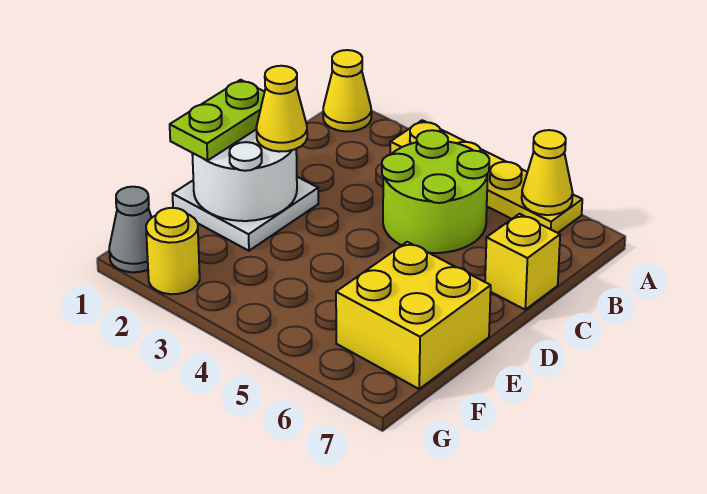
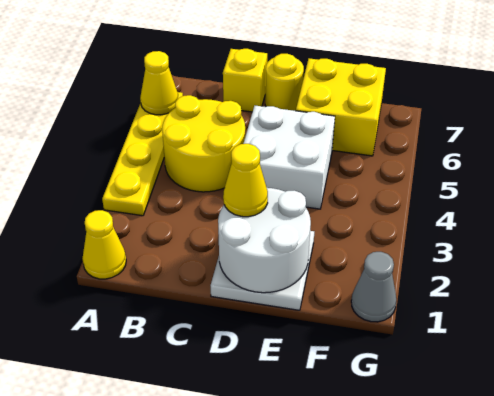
lime round brick B4:C5 level 1 -> yellow round brick B4:C5 level 1
lime plate D1:E1 level 3 -> none
none -> white brick D4:E5 level 1
yellow round brick G2 level 1 -> yellow round brick D7 level 1

